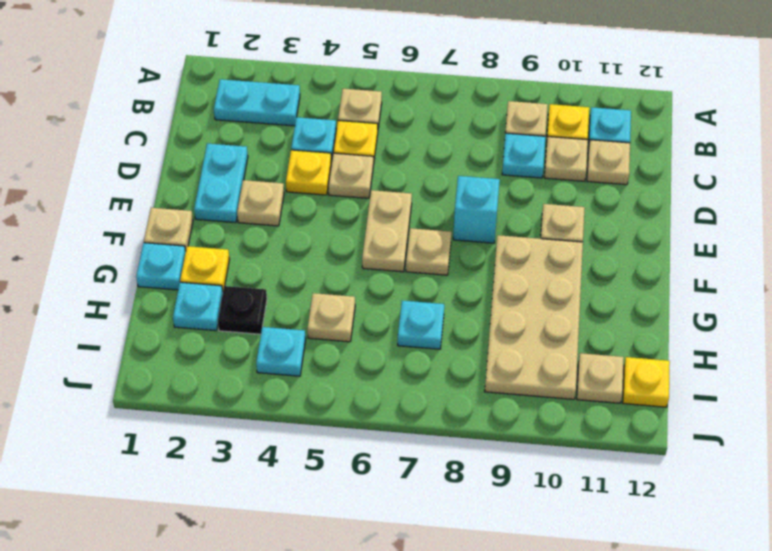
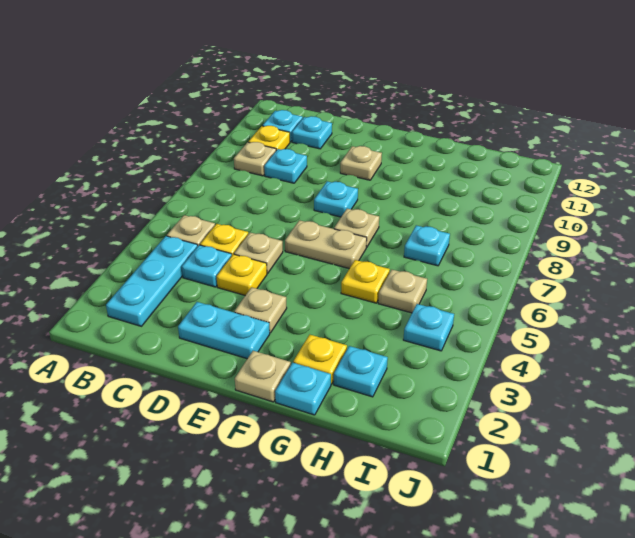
cyan plate B2:B3 level 1 -> cyan plate B2:B4 level 1
tan plate C10 level 1 -> none
tan plate C11 level 1 -> cyan plate C11 level 1
cyan brick E8 level 1 -> cyan plate E8 level 1
tan plate F9:I10 level 1 -> none
black plate H3 level 1 -> none
tan plate I11 level 1 -> none
yellow plate I12 level 1 -> yellow plate G5 level 1

